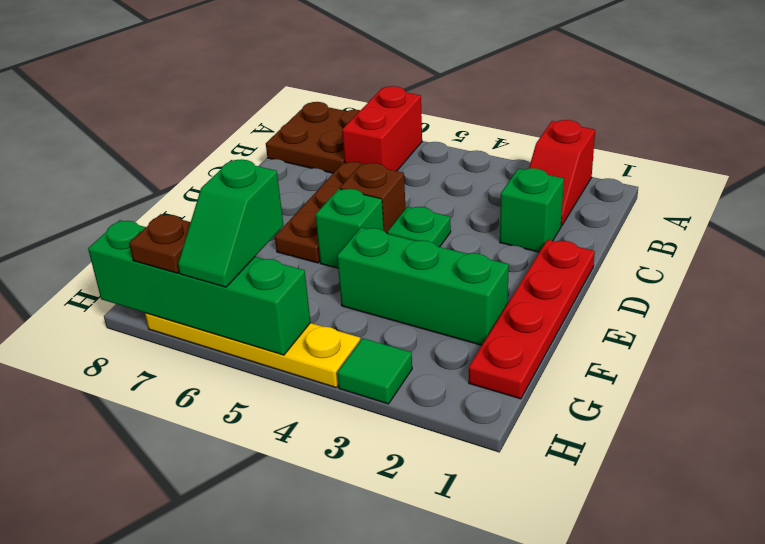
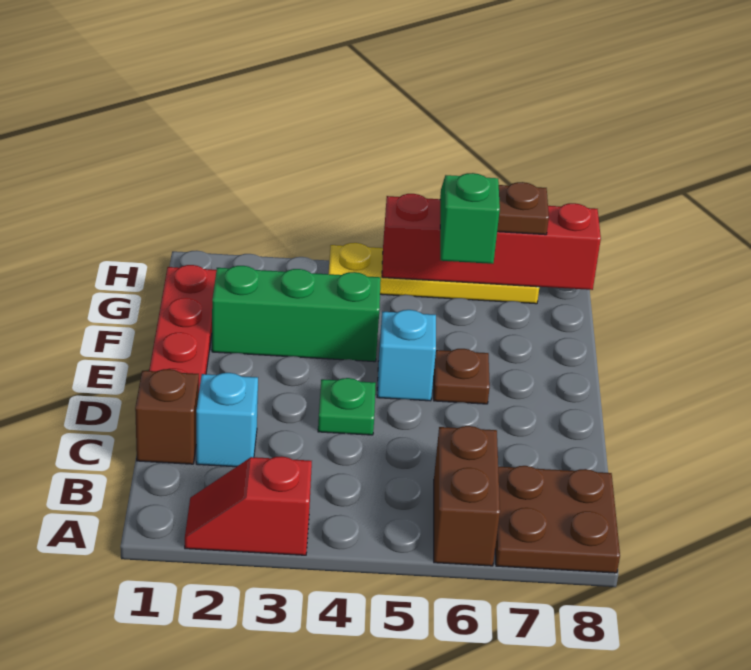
red slope A2:B2 level 1 top A -> red slope A2:A3 level 1 top 3
red brick A6:B6 level 1 -> brown brick A6:B6 level 1
green brick C2 level 1 -> cyan brick C2 level 1
brown plate C6:E6 level 1 -> brown plate E6 level 1
brown brick D5 level 1 -> brown brick C1 level 1
green brick E5 level 1 -> cyan brick E5 level 1
green tile H3 level 1 -> none
green brick H5:H8 level 2 -> red brick H5:H8 level 2

